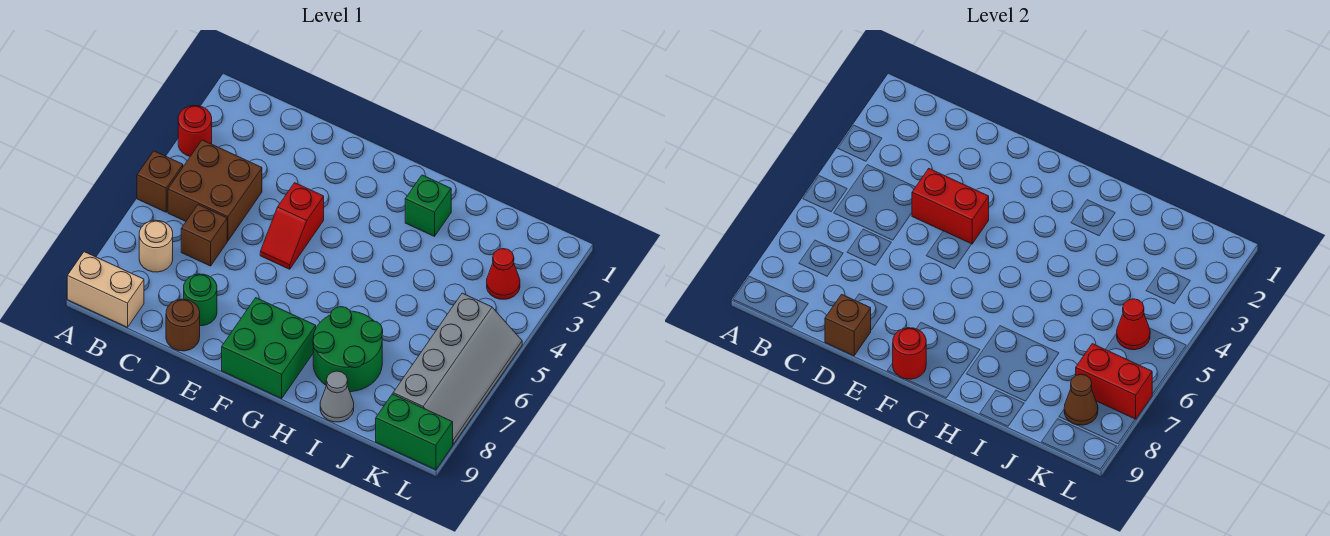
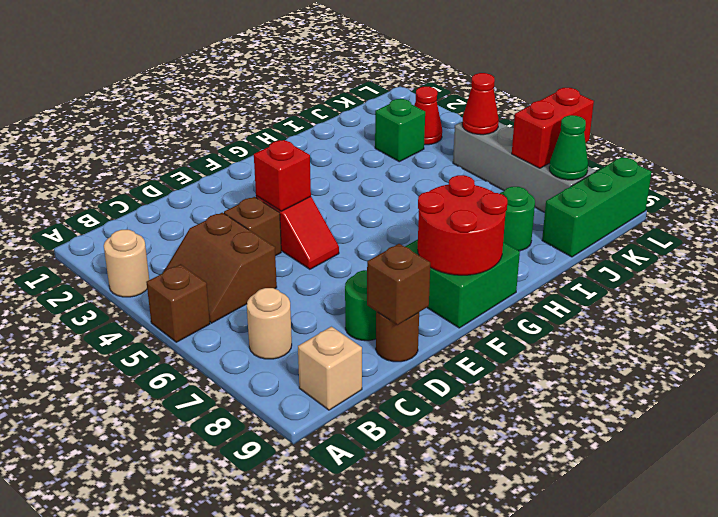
red round brick A3 level 1 -> tan round brick A3 level 1
tan brick A9:B9 level 1 -> tan brick B9 level 1
brown brick B4:C5 level 1 -> brown slope B4:C5 level 1 top C
brown brick C6 level 1 -> brown brick D4 level 1
red brick D4:E4 level 2 -> red brick E4 level 2
red round brick F9 level 2 -> red round brick F8:G9 level 2
green brick H2 level 1 -> green brick J3 level 1
green round brick H7:I8 level 1 -> green round brick I8 level 1
grey cone I9 level 1 -> none
brown cone K8 level 2 -> green cone K8 level 2
green brick K9:L9 level 1 -> green brick J9:L9 level 1

